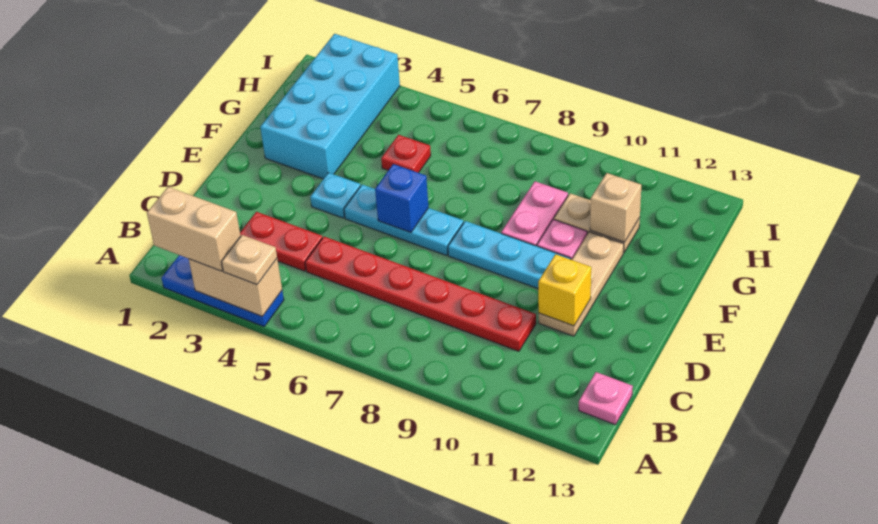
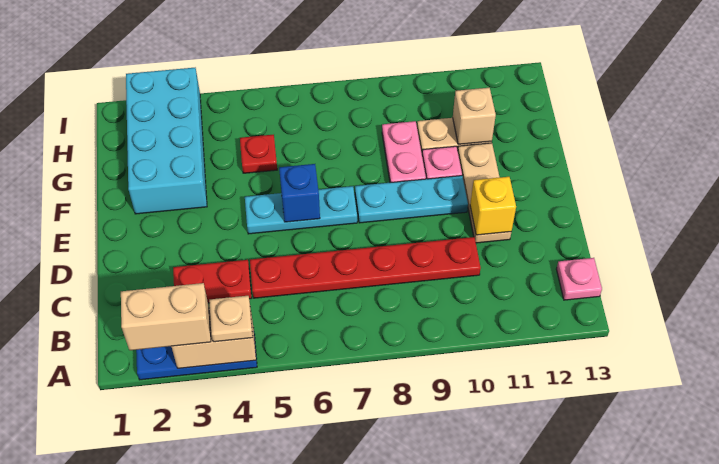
cyan plate E4 level 1 -> none

